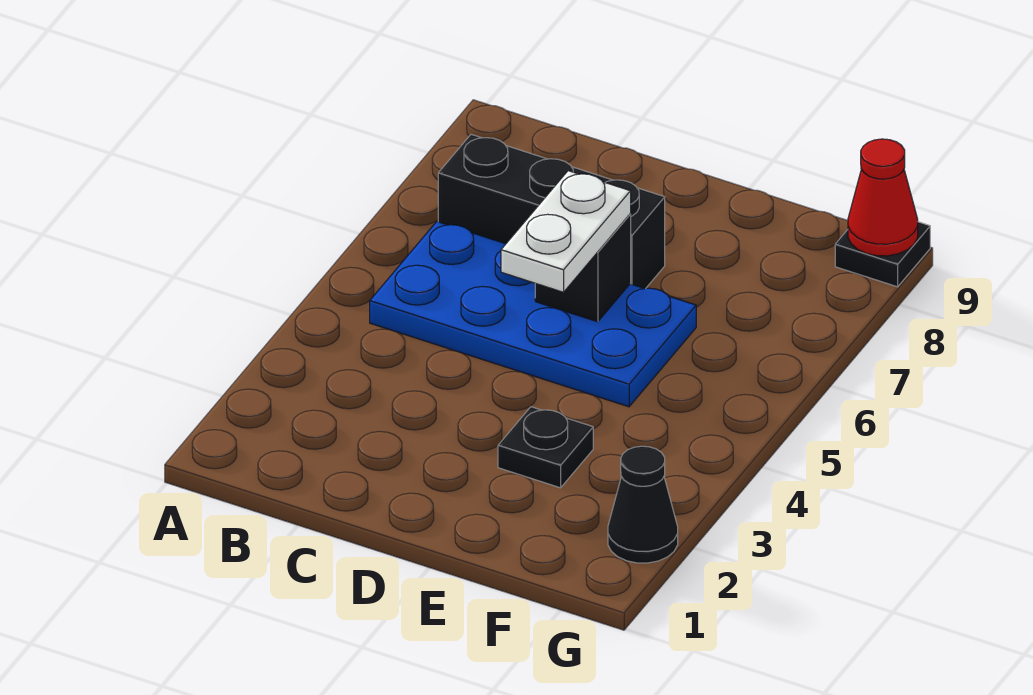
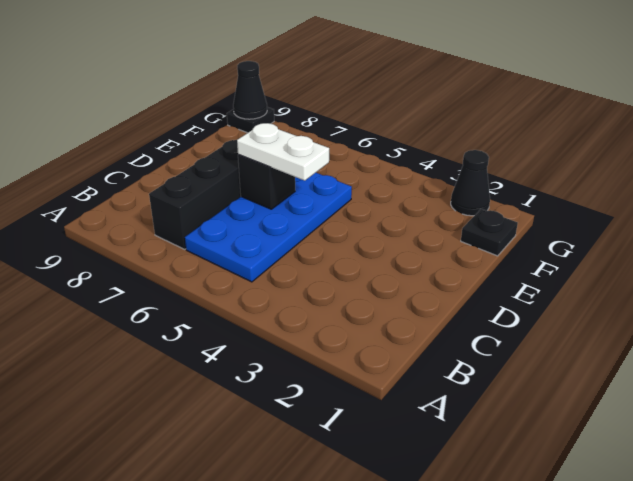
black plate E3 level 1 -> black plate F1 level 1
red cone G9 level 2 -> black cone G9 level 2

